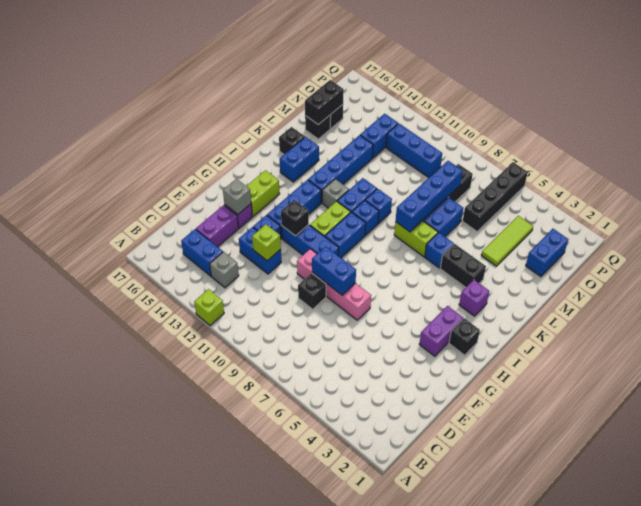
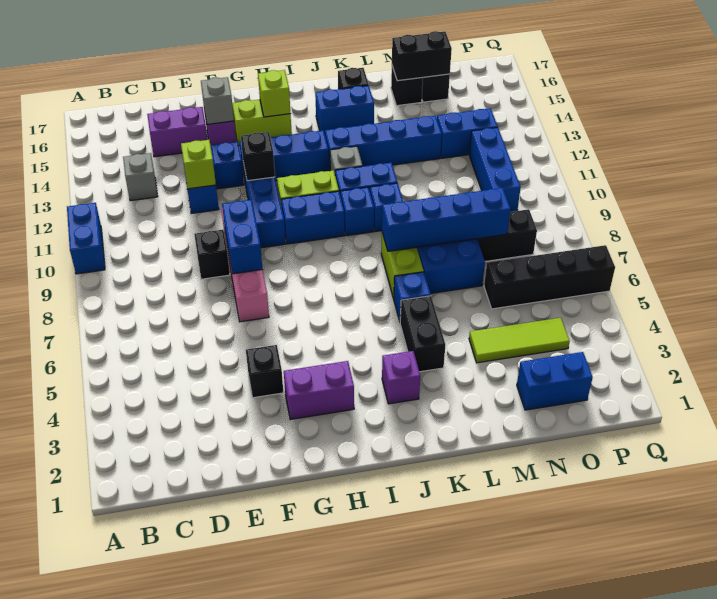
lime brick A12 level 1 -> lime brick H15 level 2
blue brick C14:C15 level 1 -> blue brick A10:A11 level 1
black brick H2 level 1 -> black brick F4 level 1

